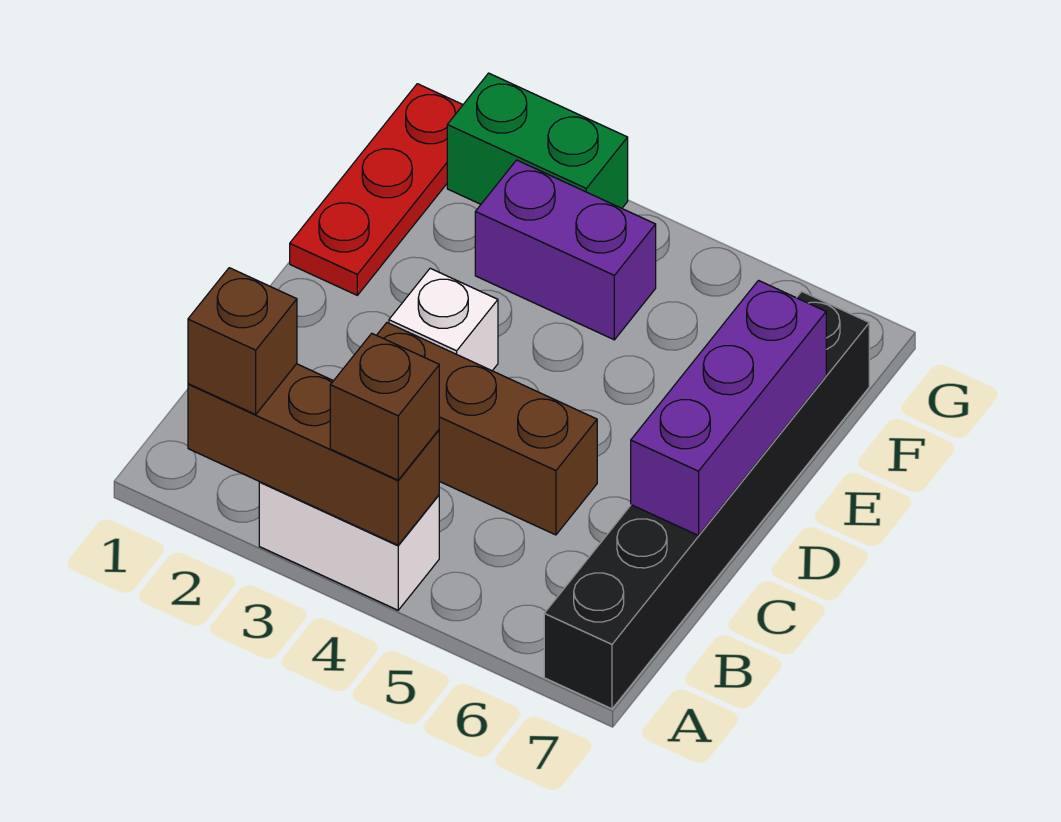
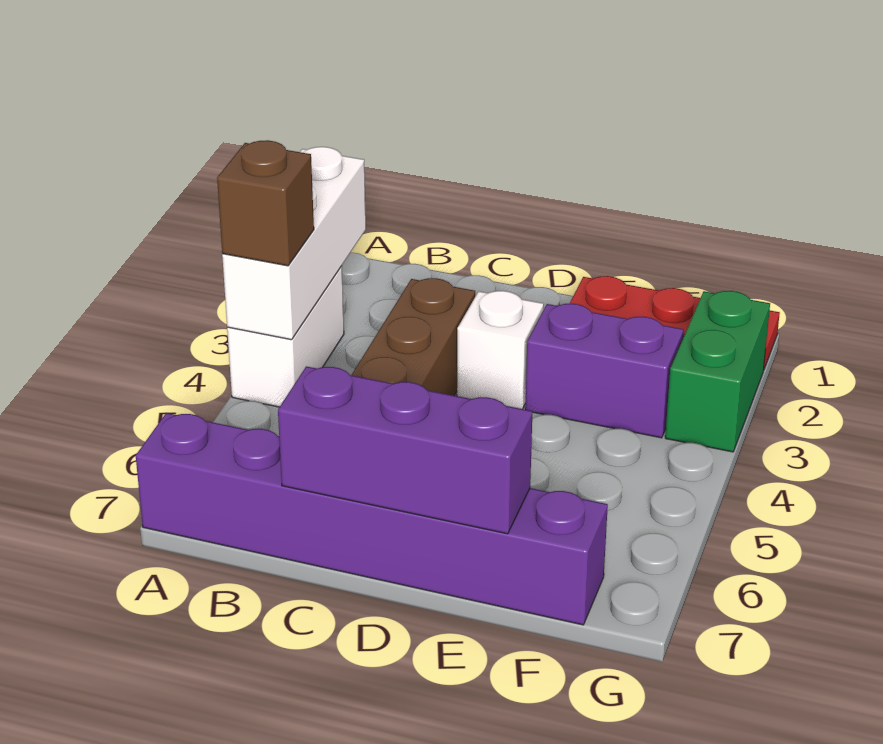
brown brick A2:A4 level 2 -> white brick A2:A4 level 2
brown brick A2 level 3 -> none
black brick A7:F7 level 1 -> purple brick A7:F7 level 1
purple brick F3:F4 level 1 -> purple brick E3:F3 level 1

